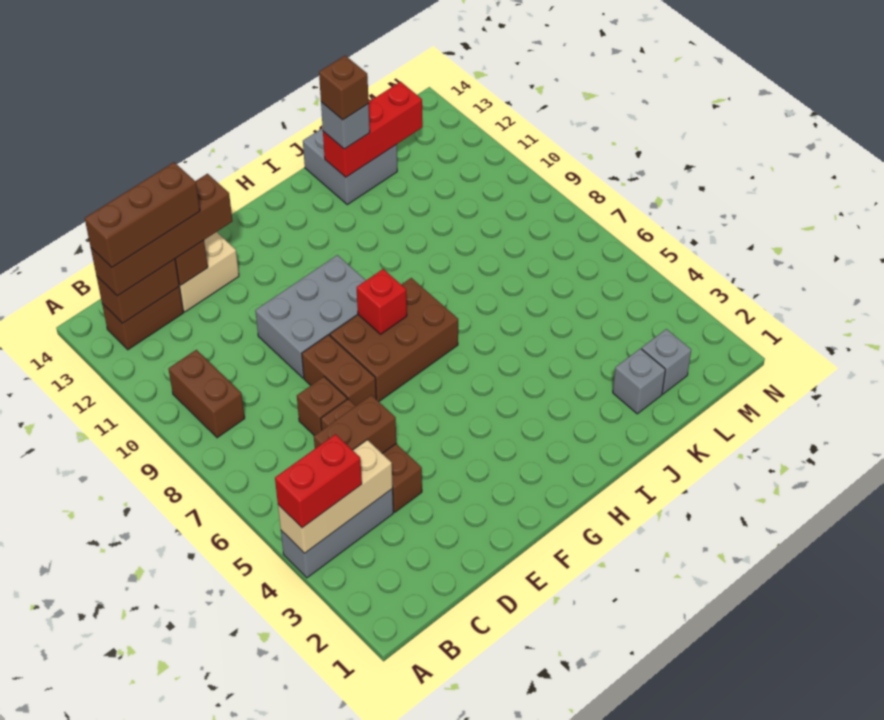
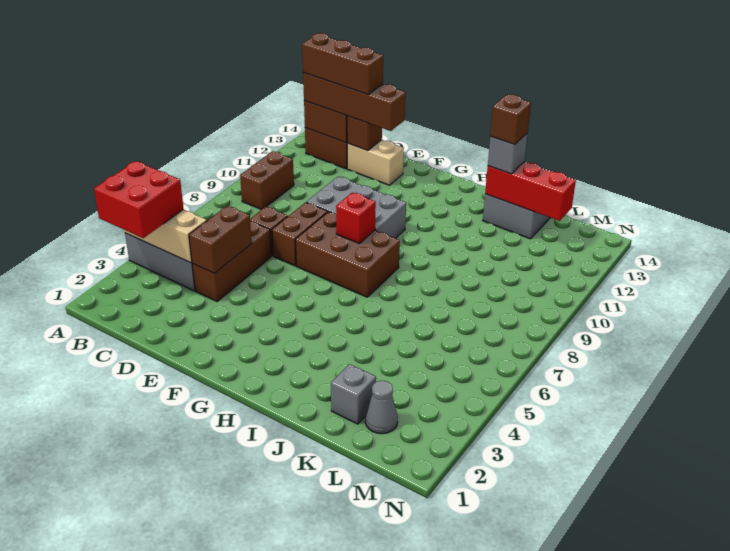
red brick A4:B4 level 3 -> red brick A3:B4 level 3
brown brick C5:D5 level 2 -> brown brick D4:D5 level 2
grey brick L2 level 1 -> grey cone L2 level 1

